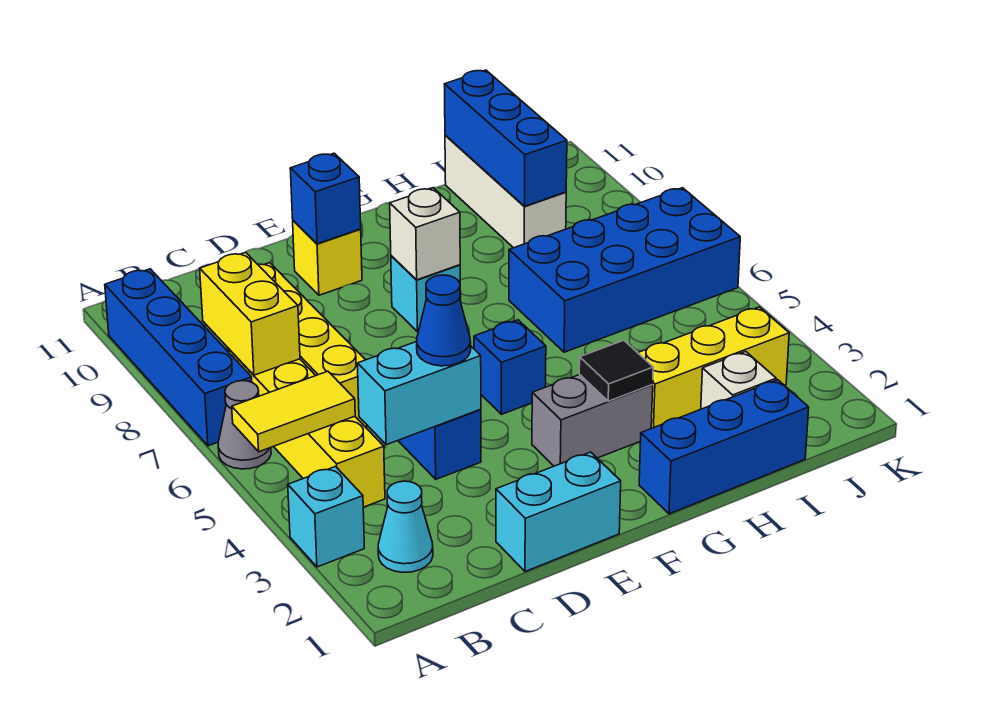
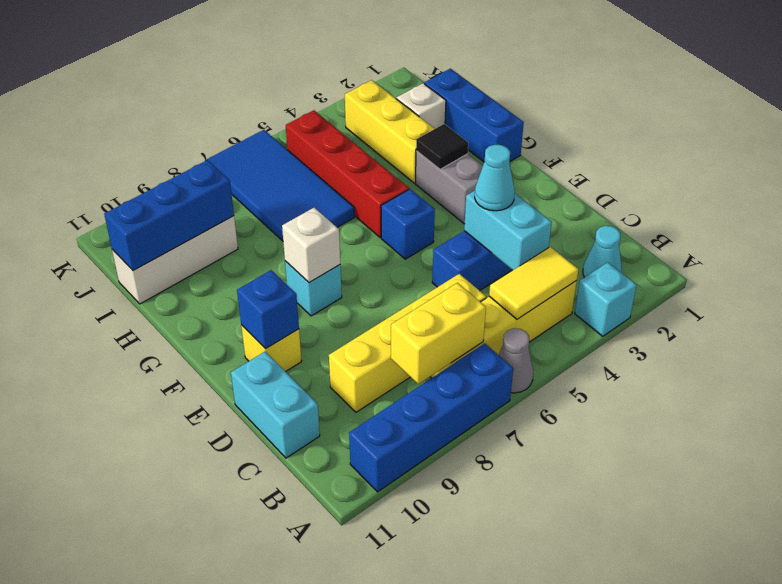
yellow tile A5:B5 level 2 -> yellow tile B4:B5 level 2
cyan brick D1:E1 level 1 -> cyan brick C11:D11 level 1
blue cone D4 level 3 -> cyan cone D4 level 3
none -> red brick G5:J5 level 1
blue brick H6:K7 level 1 -> blue tile H6:K7 level 1

